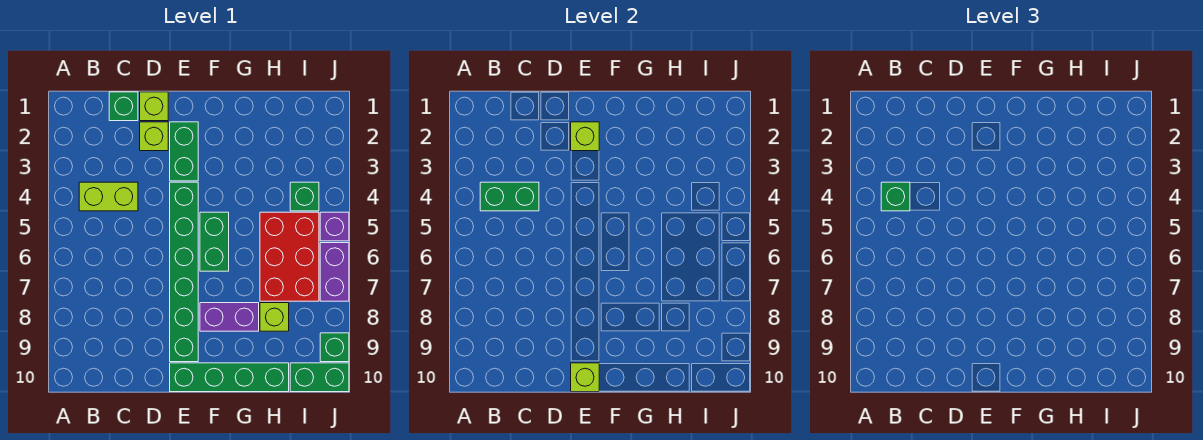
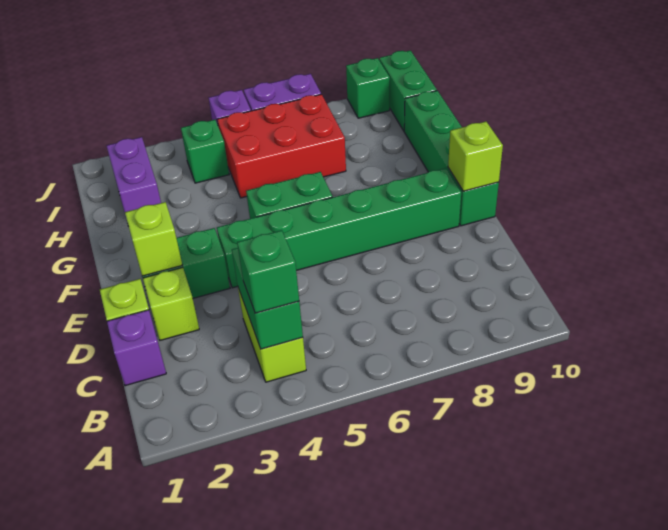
green brick C1 level 1 -> purple brick C1 level 1
purple brick F8:G8 level 1 -> purple brick H2:I2 level 1
lime brick H8 level 1 -> none

